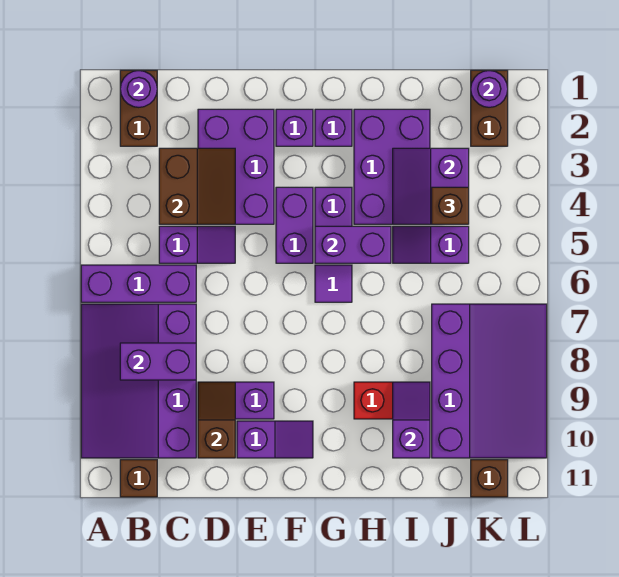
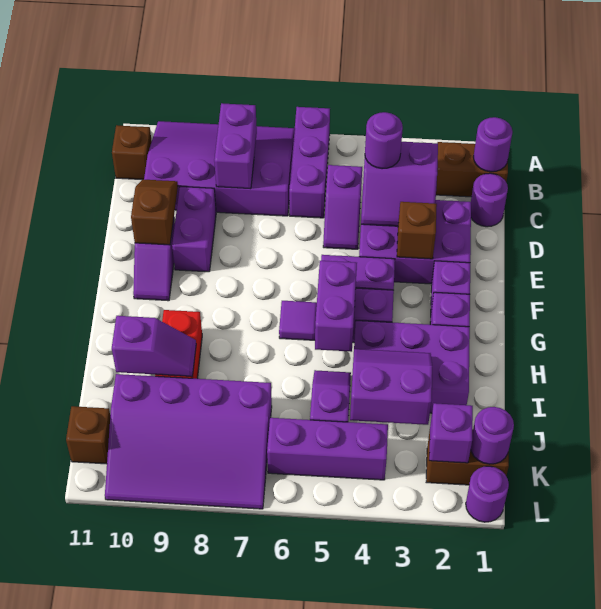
none -> purple round brick C1 level 1
brown slope C3:D4 level 2 top C -> purple slope C3:D4 level 2 top C
none -> purple round brick C4 level 3
brown slope D9:D10 level 2 top 10 -> brown slope D10:E10 level 2 top E
brown brick J4 level 3 -> brown brick E3 level 2
none -> purple brick K2 level 2
none -> purple brick K4:K6 level 1
none -> purple round brick L1 level 1

